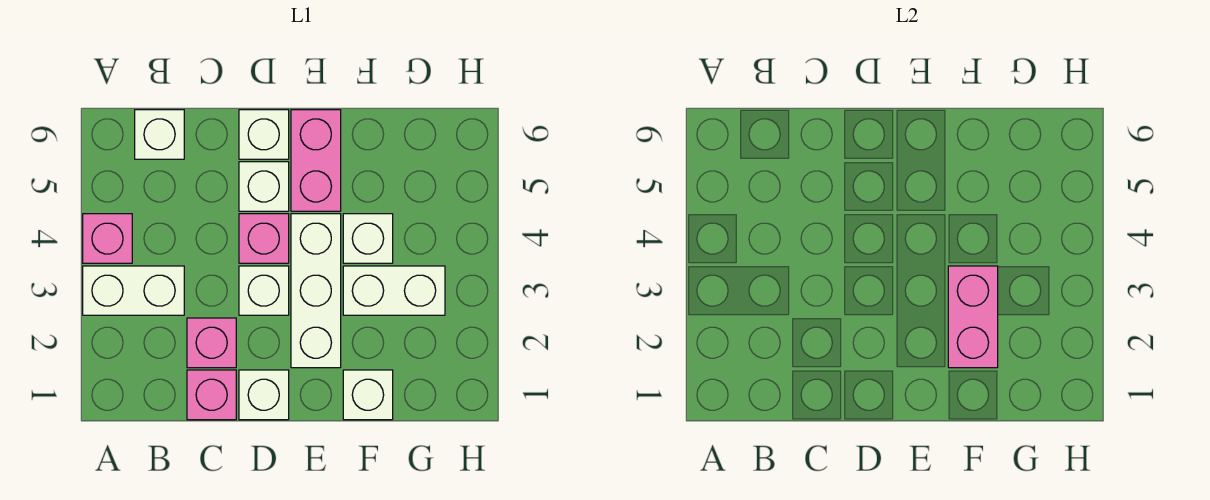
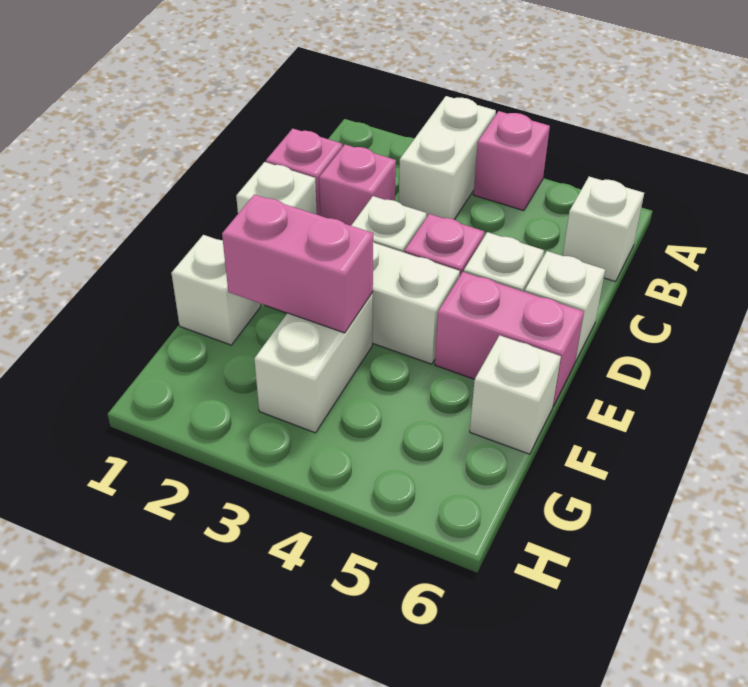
white brick F4 level 1 -> white brick F6 level 1

